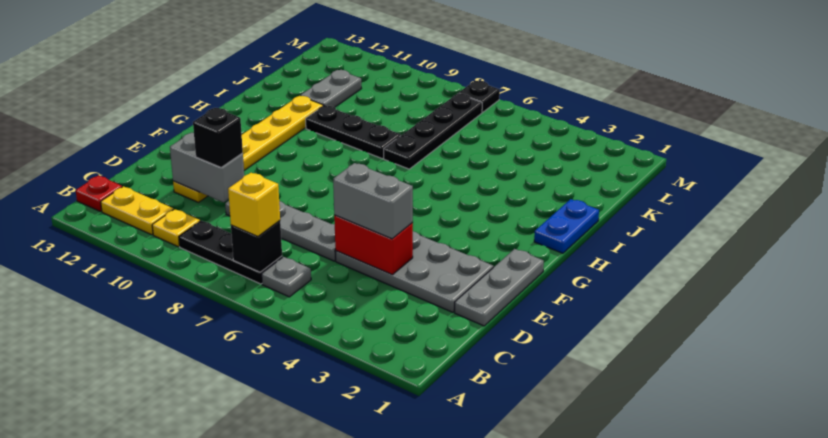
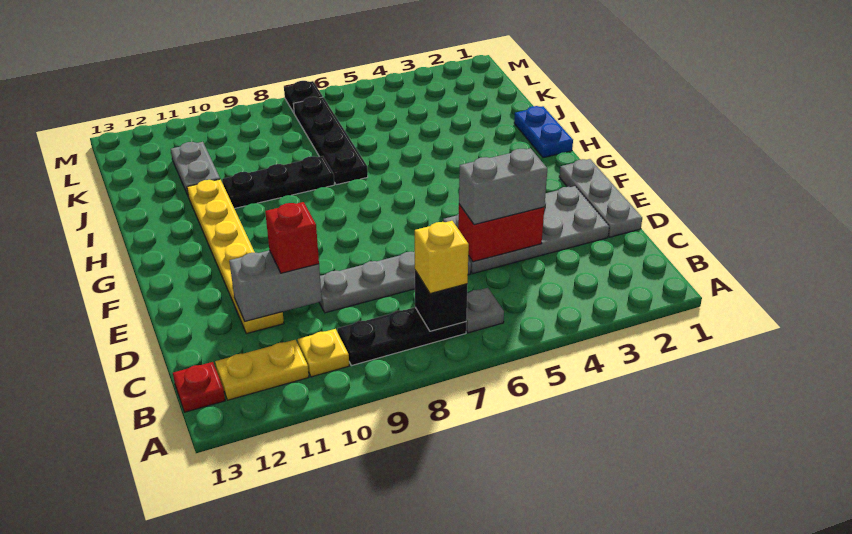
black brick D10 level 3 -> red brick D10 level 3

